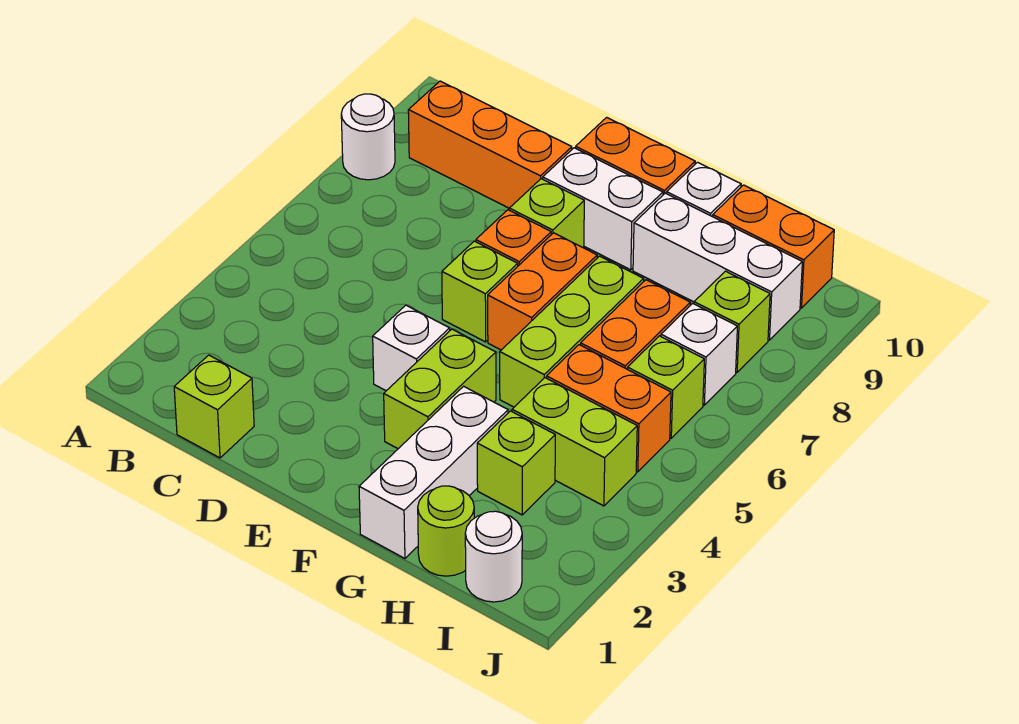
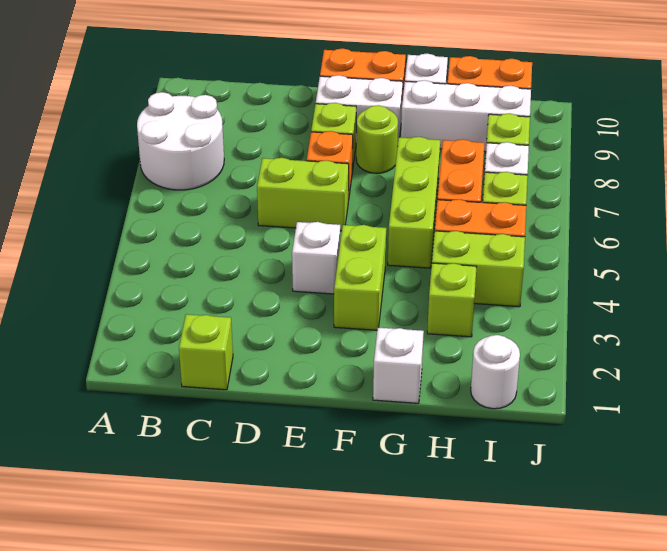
white round brick A8 level 1 -> white round brick A7:B8 level 1
orange brick B9:D9 level 1 -> none
lime brick E6 level 1 -> lime brick D6:E6 level 1
orange brick F6:F7 level 1 -> none
white brick G1:G3 level 1 -> white brick G1 level 1
lime round brick H1 level 1 -> lime round brick F8 level 1

